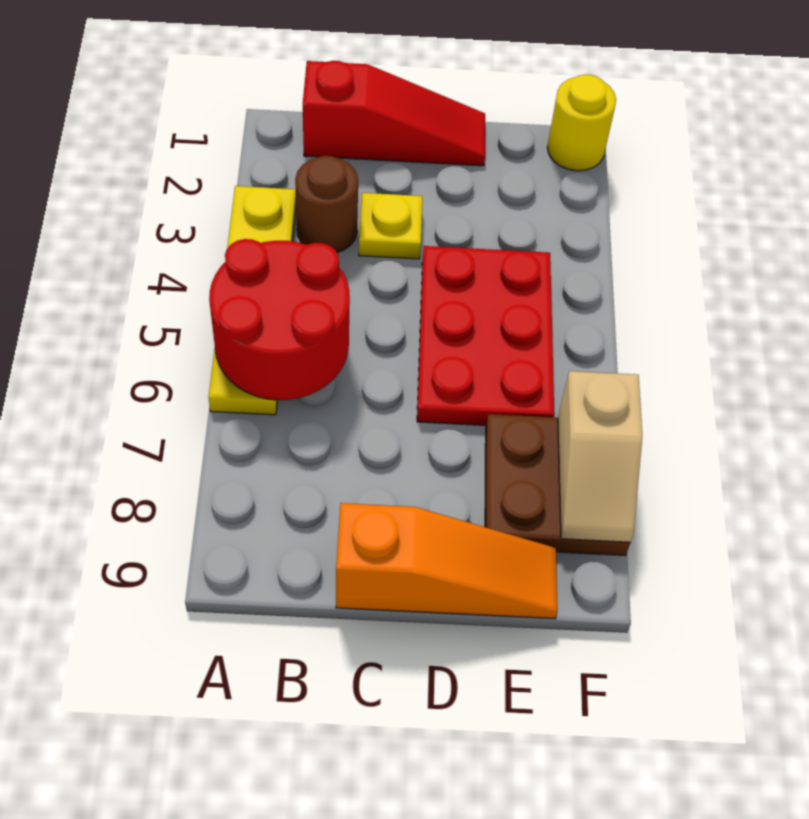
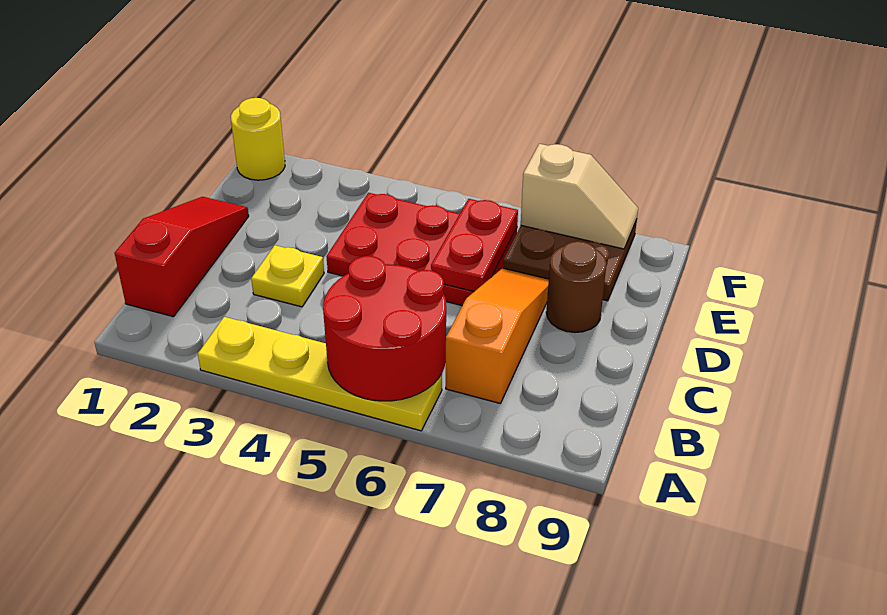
brown round brick B3 level 1 -> brown round brick D8 level 1
orange slope C9:E9 level 1 top C -> orange slope B7:D7 level 1 top B
none -> red plate D6:E6 level 2

